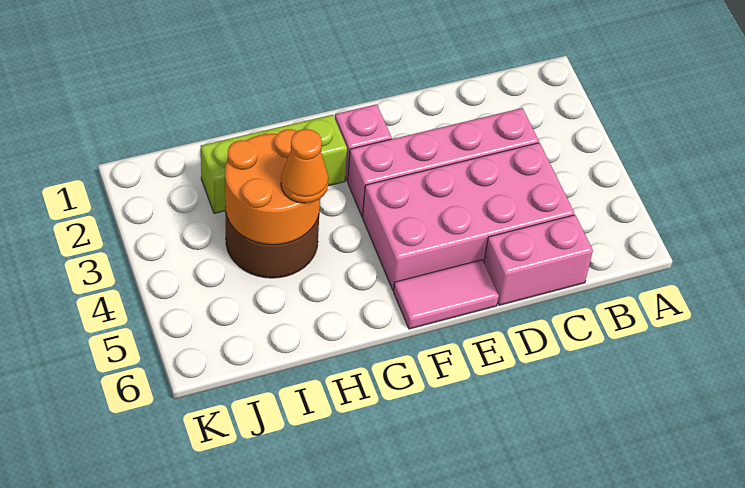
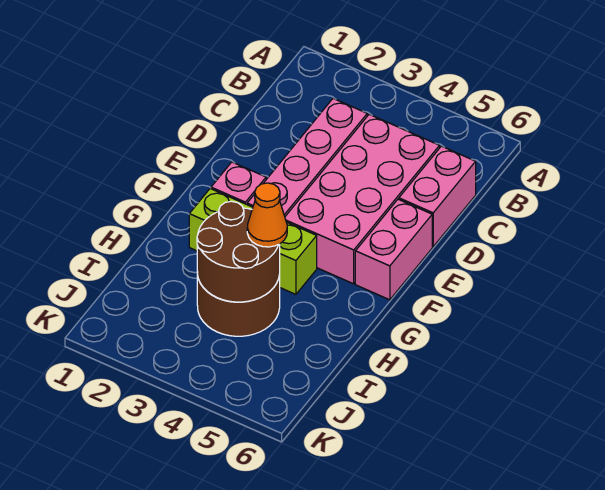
pink tile E6:F6 level 1 -> pink brick E6:F6 level 1
lime brick G2:I2 level 1 -> lime brick G2:G4 level 1
orange round brick H3:I4 level 2 -> brown round brick H3:I4 level 2

